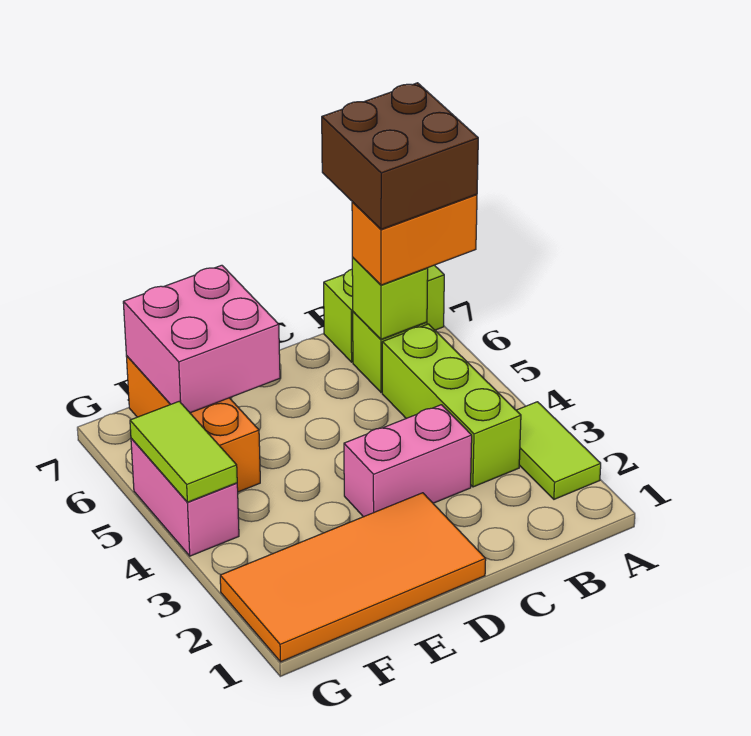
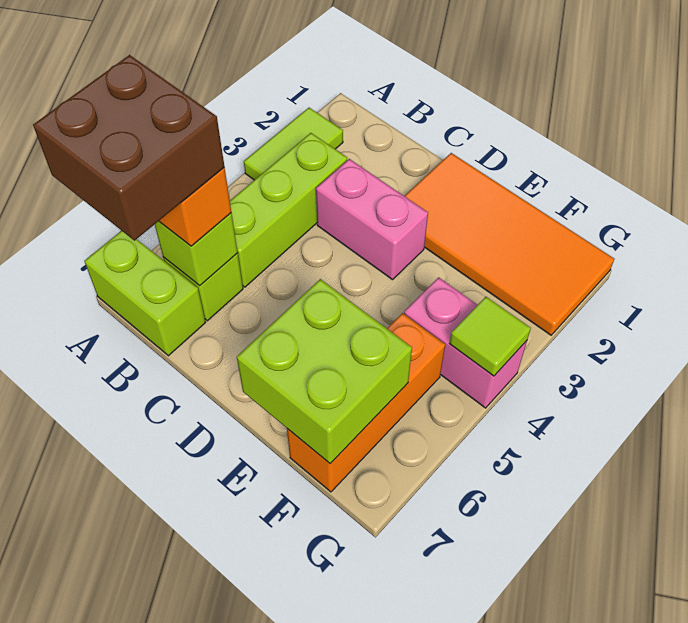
pink brick E6:F7 level 2 -> lime brick E6:F7 level 2
pink brick G4:G5 level 1 -> pink brick F4:G4 level 1
lime tile G4:G5 level 2 -> lime tile G4 level 2

